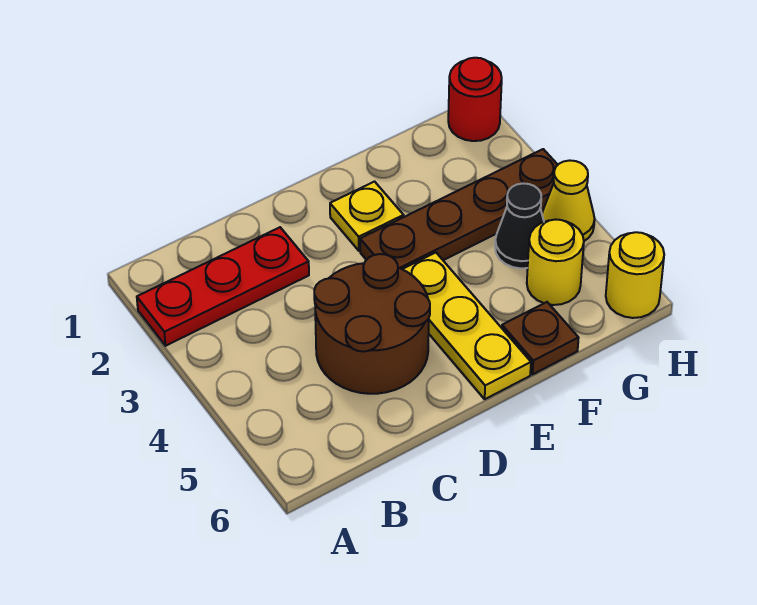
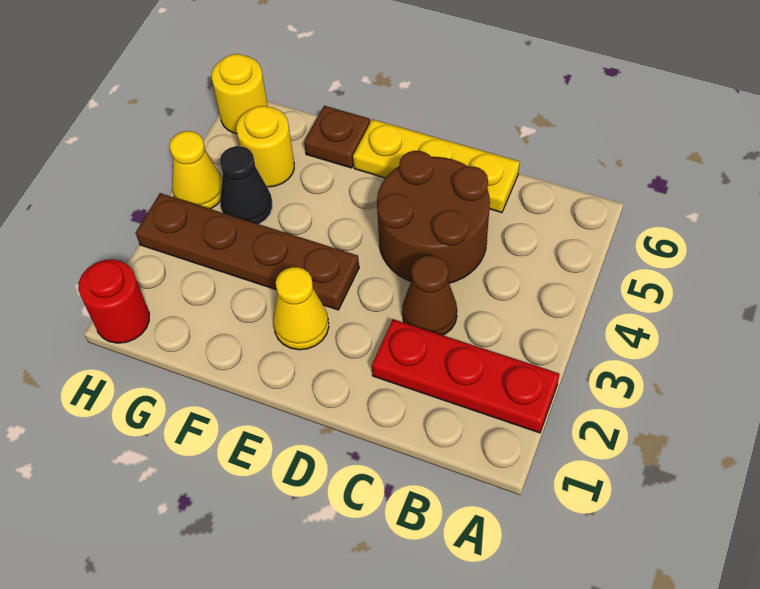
none -> brown cone C3 level 1
yellow plate E2 level 1 -> yellow cone E2 level 1
yellow plate E4:E6 level 1 -> yellow plate C6:E6 level 1

